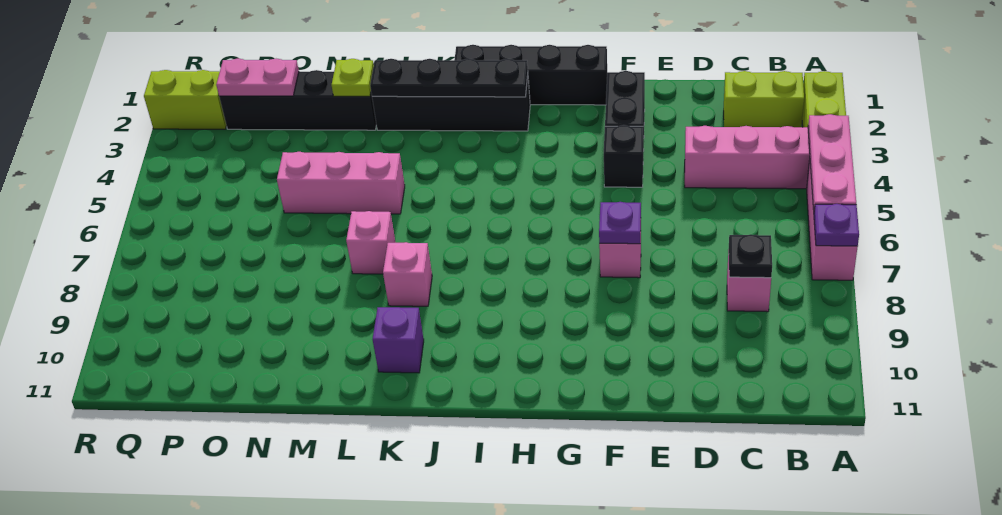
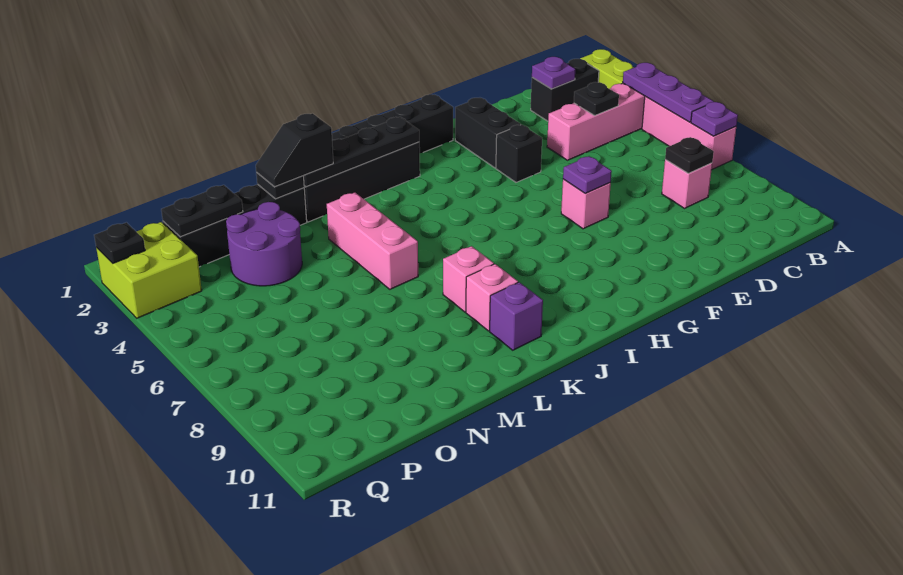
pink plate A4:A6 level 2 -> purple plate A4:A6 level 2
lime brick B2:C2 level 1 -> black brick B2:C2 level 1
none -> purple plate C2 level 2
none -> black plate C4 level 2
none -> black slope L2:M2 level 3 top L
pink brick L5:N5 level 1 -> pink brick L4:L6 level 1
pink brick L7 level 1 -> pink brick K9 level 1
lime plate M2 level 2 -> black plate M2 level 2
none -> purple round brick N3:O4 level 1
pink plate O2:P2 level 2 -> black plate O2:P2 level 2
lime brick Q2:R2 level 1 -> lime brick Q2:R3 level 1
none -> black plate R2 level 2

